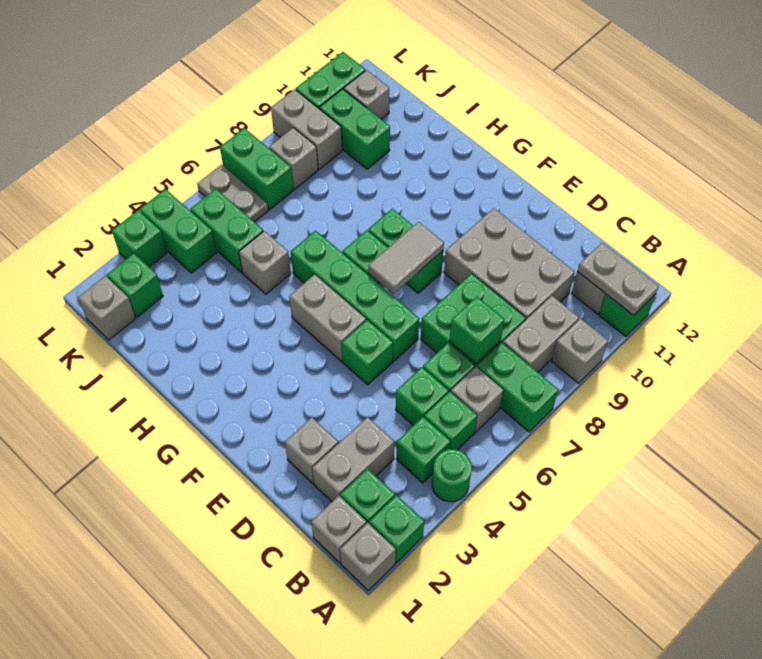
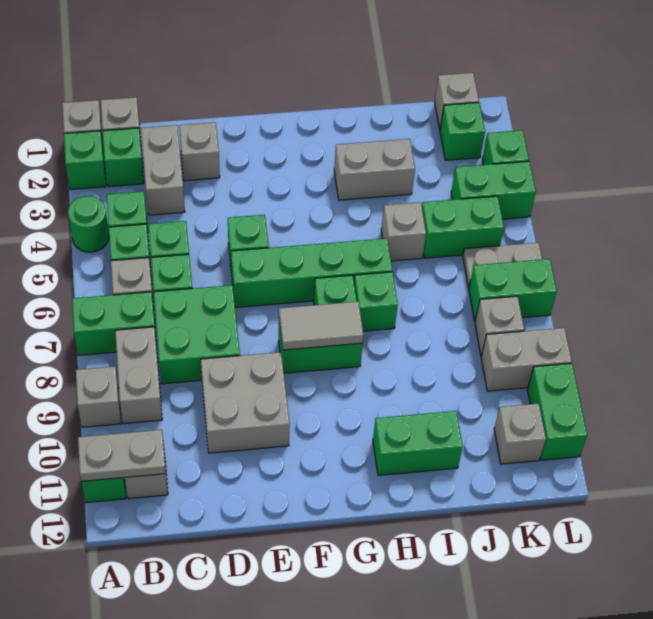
green brick C7 level 2 -> green brick H7 level 1
grey brick C9:E10 level 1 -> grey brick D9:E10 level 1
grey brick F5:G5 level 1 -> grey brick H3:I3 level 1
grey tile F7:F8 level 2 -> grey tile F8:G8 level 2
green brick J10:K10 level 1 -> green brick H11:I11 level 1

